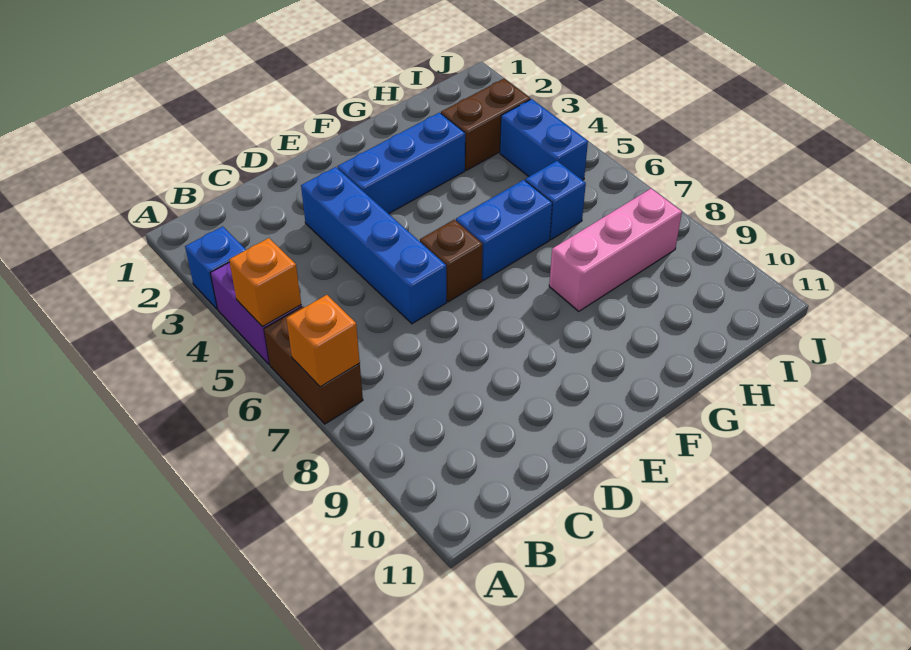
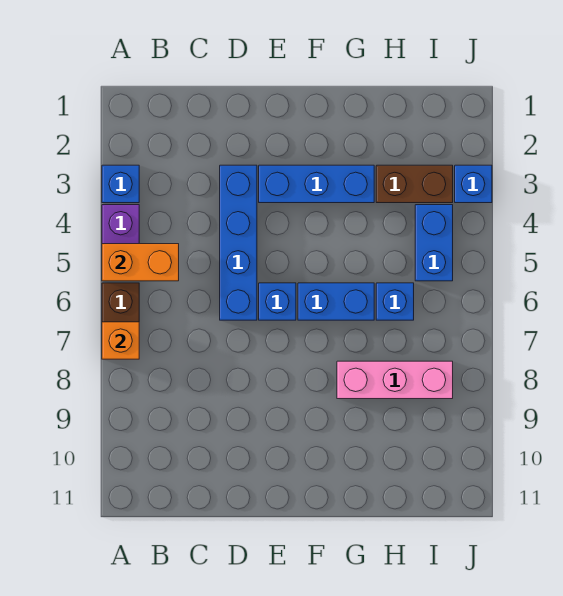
orange brick A5 level 2 -> orange brick A5:B5 level 2
brown brick E6 level 1 -> blue brick E6 level 1
none -> blue brick J3 level 1

